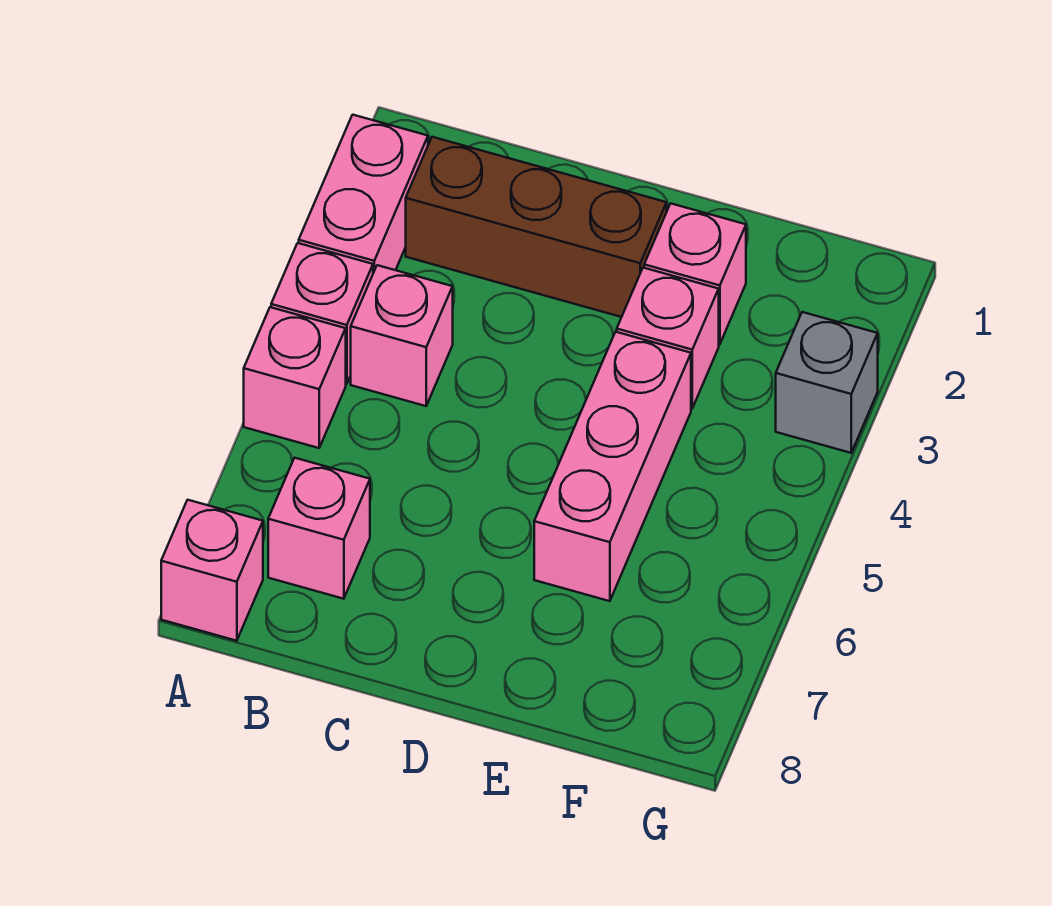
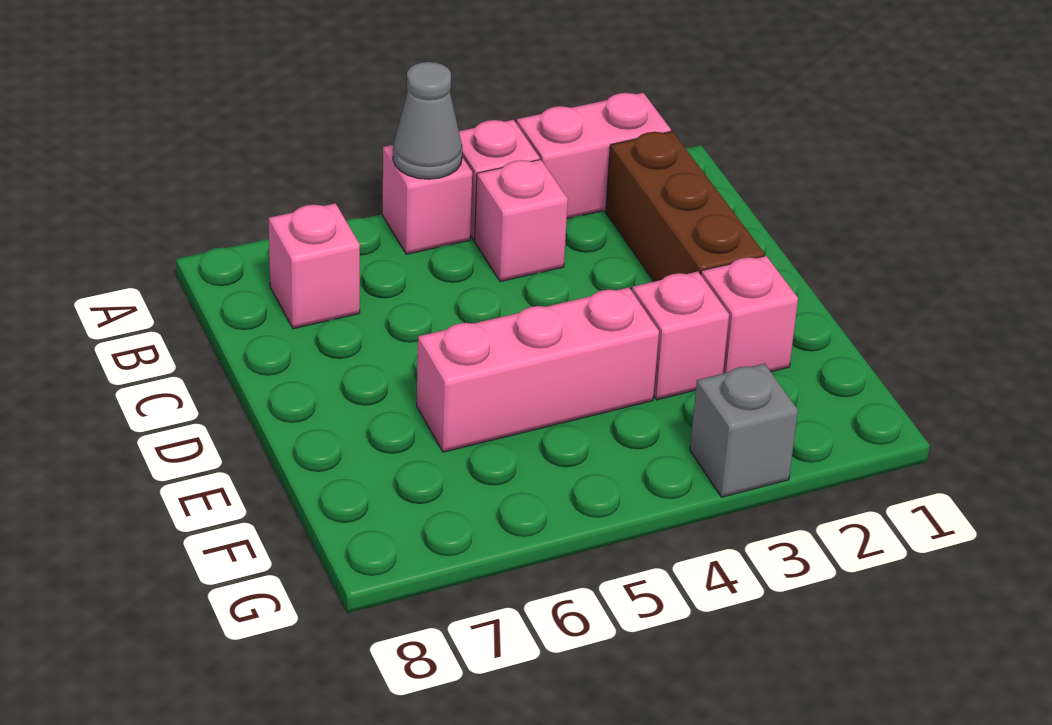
none -> grey cone A5 level 2
pink brick A8 level 1 -> none

